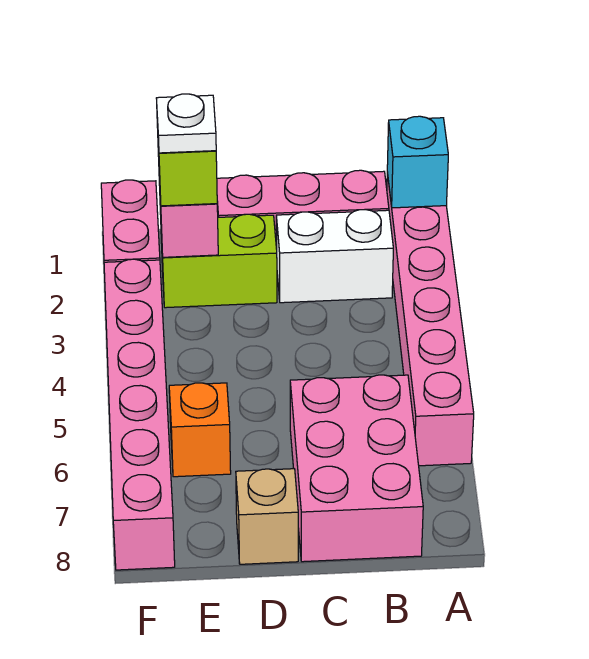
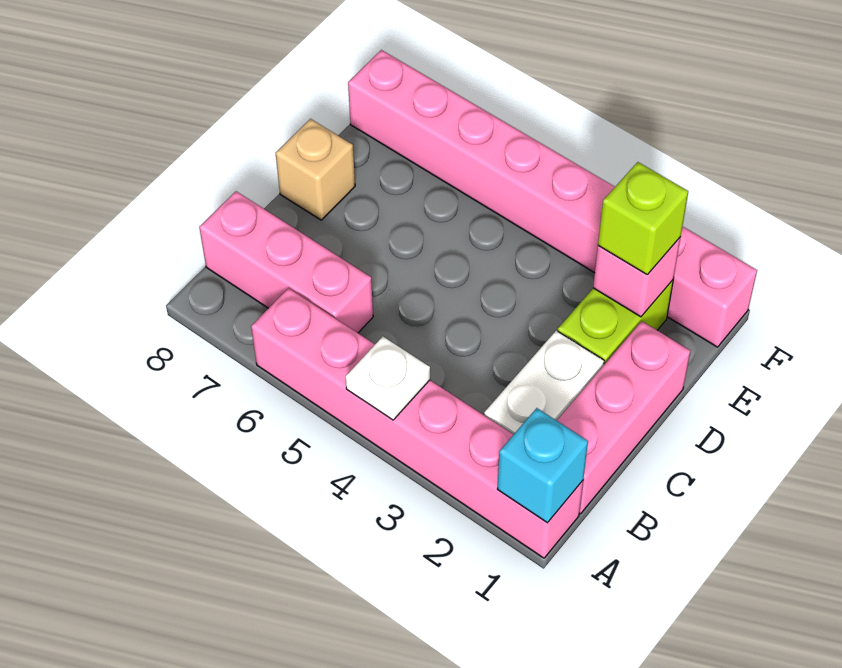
pink brick B6:C8 level 1 -> pink brick B6:B8 level 1
white plate E2 level 4 -> white plate A4 level 2
orange brick E6 level 1 -> none

